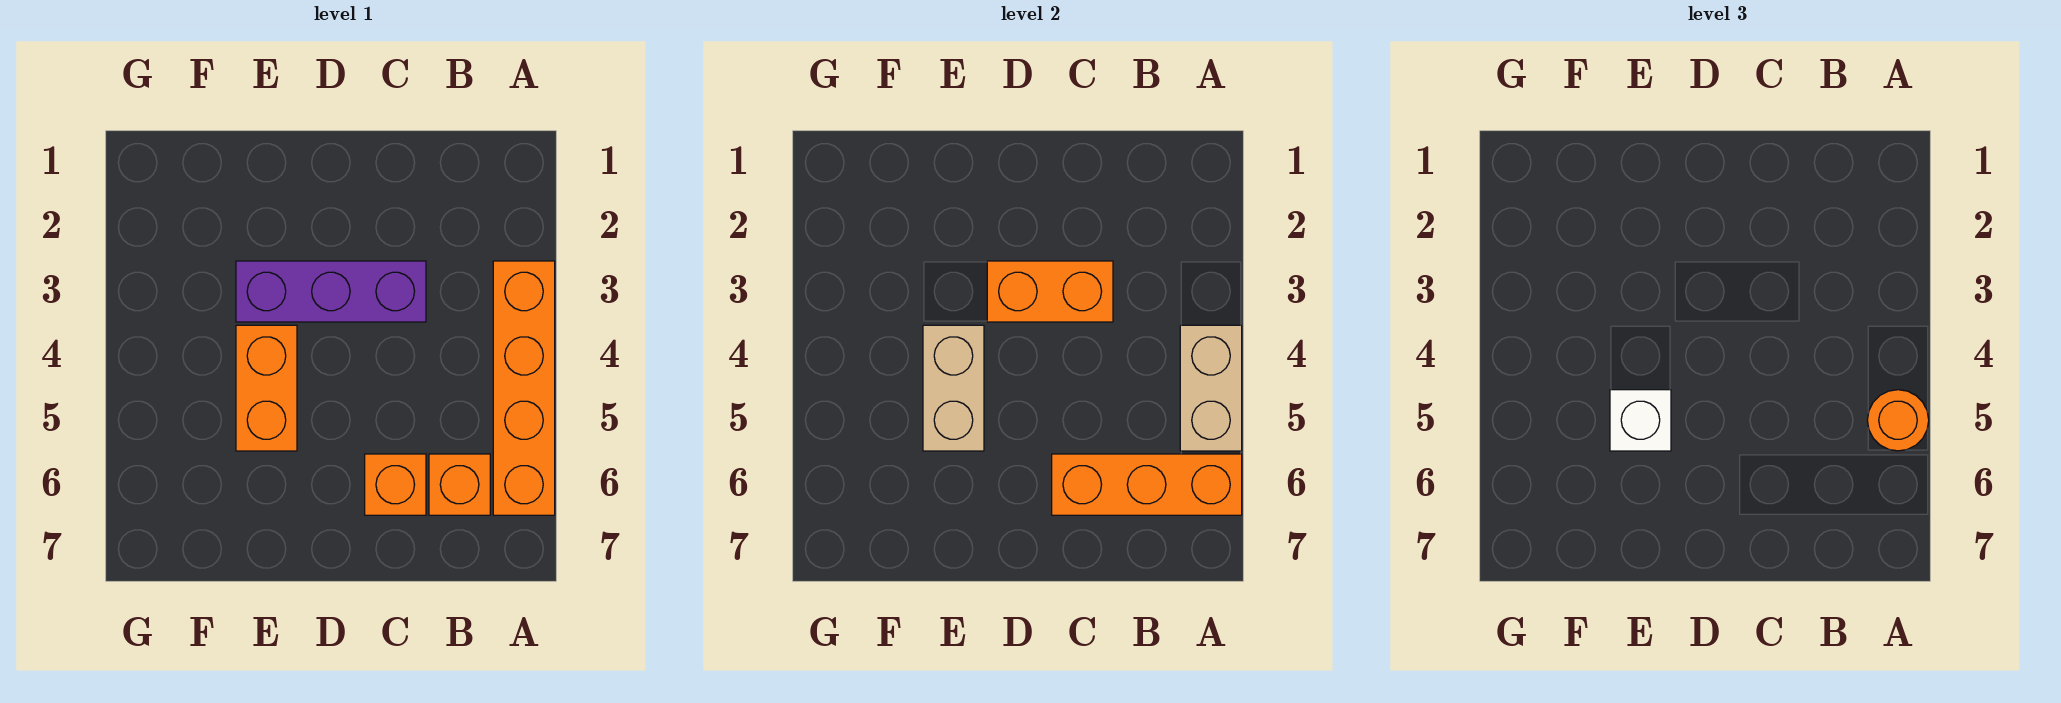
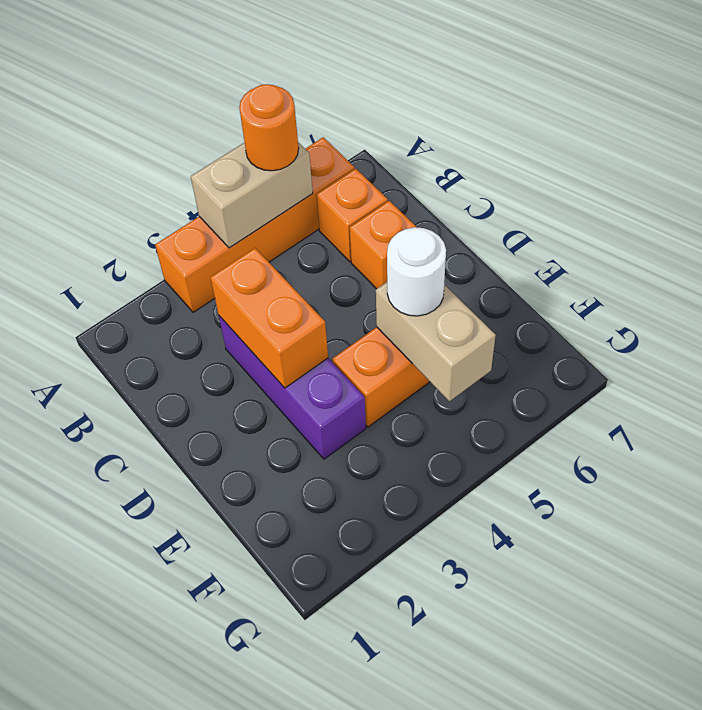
orange brick A6:C6 level 2 -> none
tan brick E4:E5 level 2 -> tan brick E5:F5 level 2
white brick E5 level 3 -> white round brick E5 level 3

